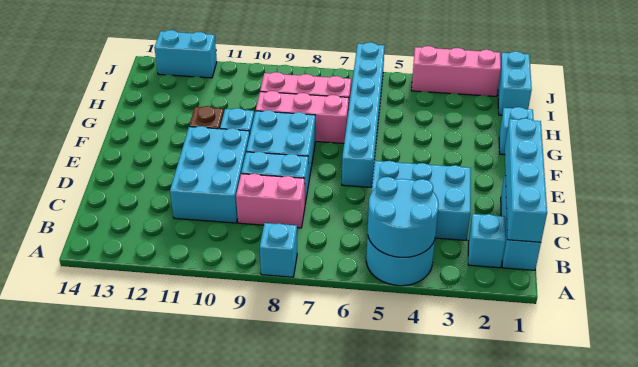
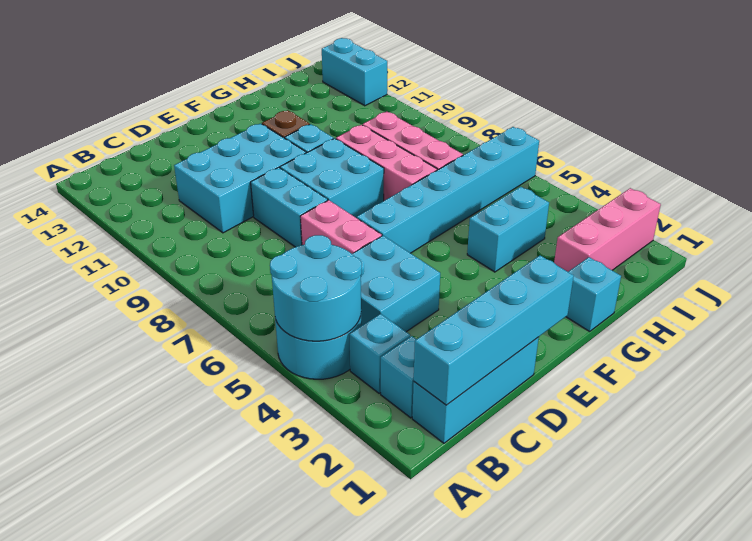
cyan brick A8 level 1 -> cyan brick B3 level 1
cyan brick C3:D5 level 1 -> cyan brick C4:D5 level 1
pink brick C8:C9 level 1 -> pink brick D6:D7 level 1
cyan brick I1:J1 level 1 -> cyan brick G4:H4 level 1
pink brick J2:J4 level 1 -> pink brick H2:J2 level 1

